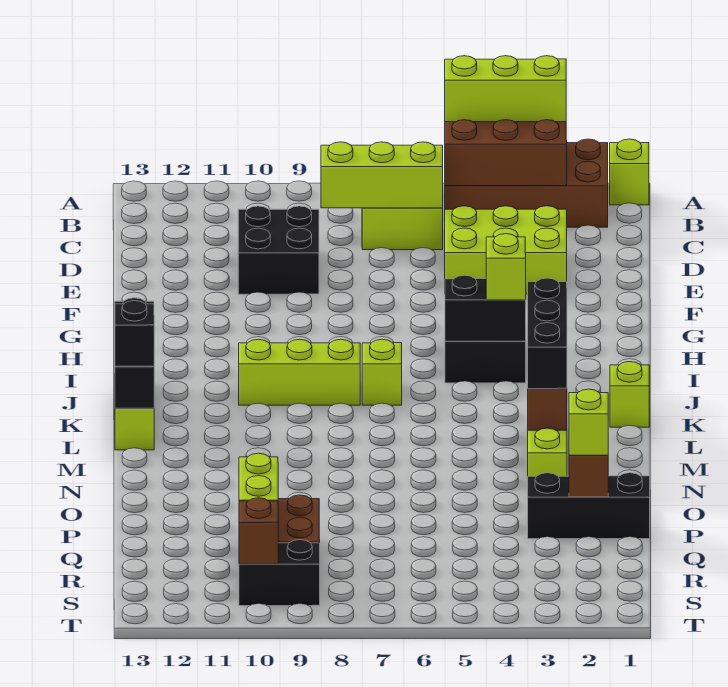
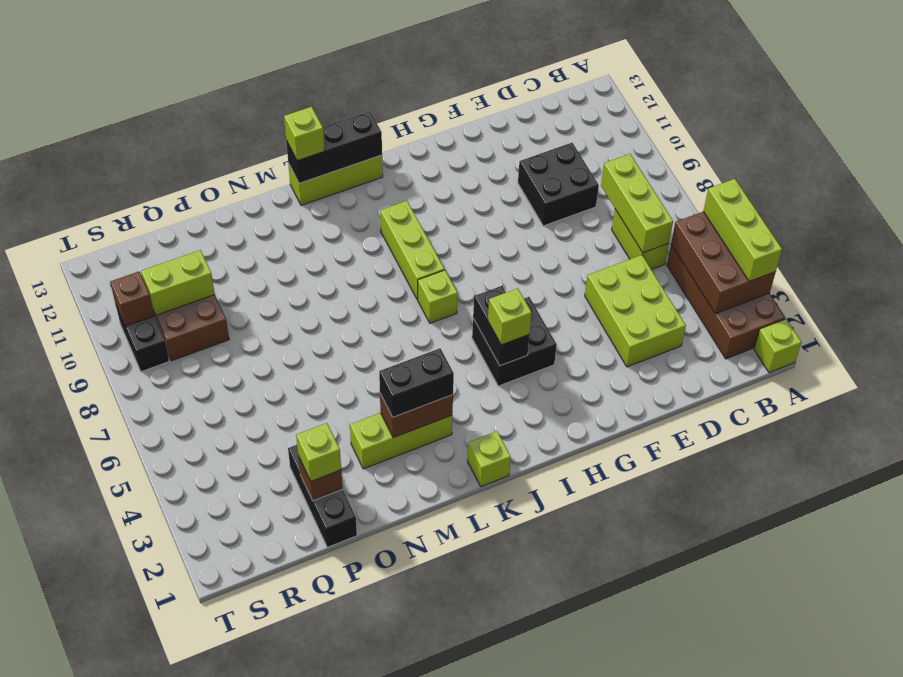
black brick K3:M3 level 3 -> black brick L3:M3 level 3
black brick L13 level 3 -> lime brick L13 level 3

